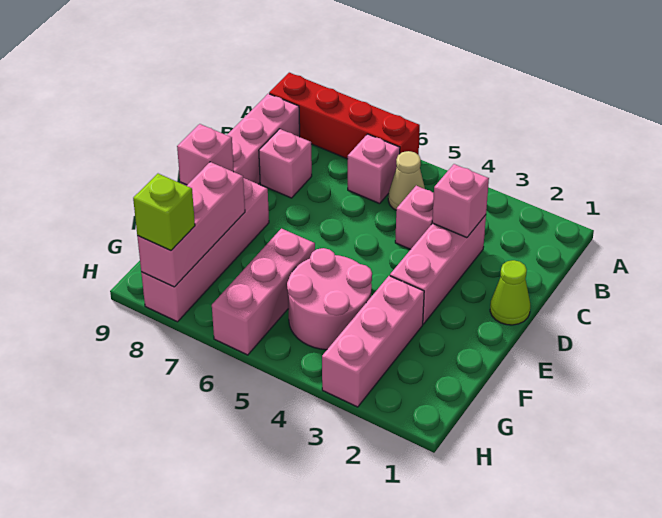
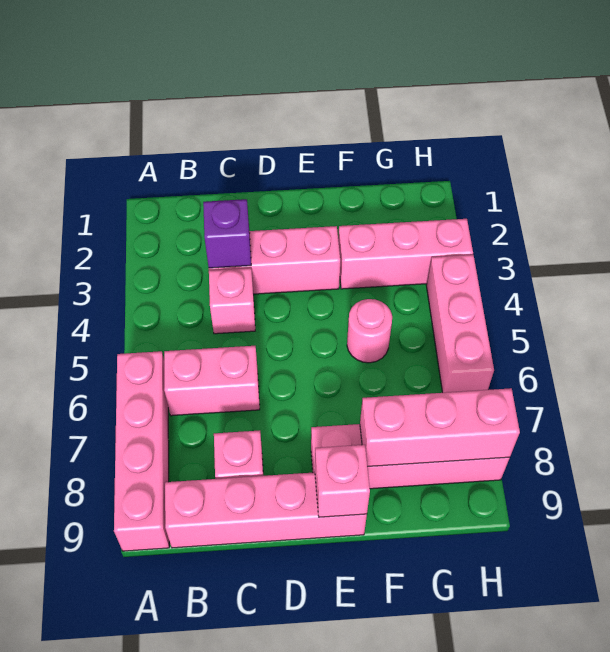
red brick A6:A9 level 1 -> pink brick A6:A9 level 1
tan cone B5 level 1 -> none
pink brick B6 level 1 -> pink brick B6:C6 level 1
pink brick C3 level 2 -> purple brick C3 level 2
lime cone D1 level 1 -> none
pink round brick F4:G5 level 1 -> pink round brick F5 level 1
pink brick F6:H6 level 1 -> pink brick H4:H6 level 1
lime brick H8 level 3 -> none

